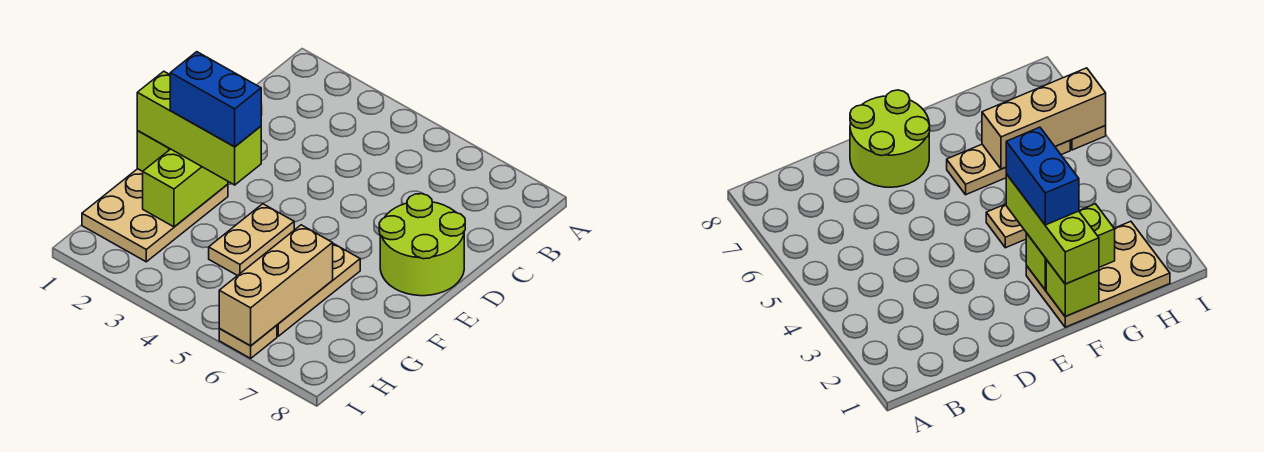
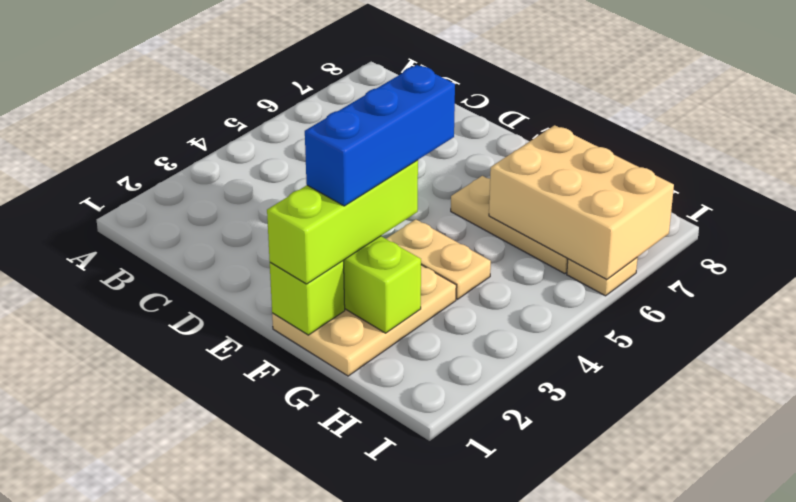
lime round brick D7:E8 level 1 -> none
tan plate F1:H2 level 1 -> tan plate F1:G3 level 1
blue brick F2:F3 level 4 -> blue brick F2:F4 level 4
tan brick G6:I6 level 2 -> tan brick G6:I7 level 2

